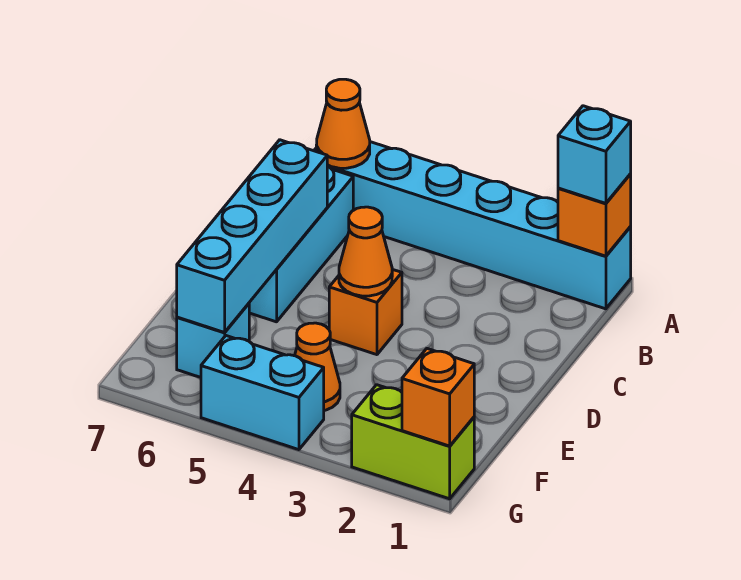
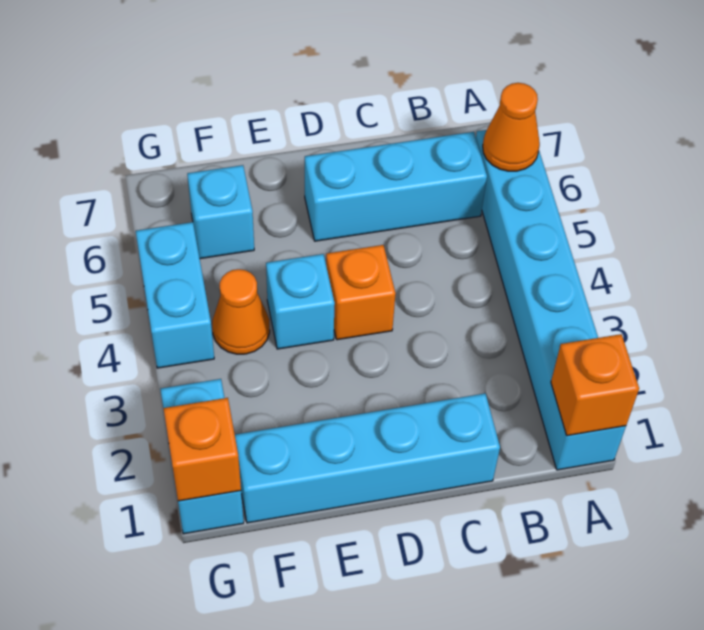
cyan brick A1 level 3 -> cyan brick E4 level 1
cyan brick C6:F6 level 2 -> cyan brick C1:F1 level 1
orange cone D4 level 2 -> none
lime brick G1:G2 level 1 -> cyan brick G1:G2 level 1

